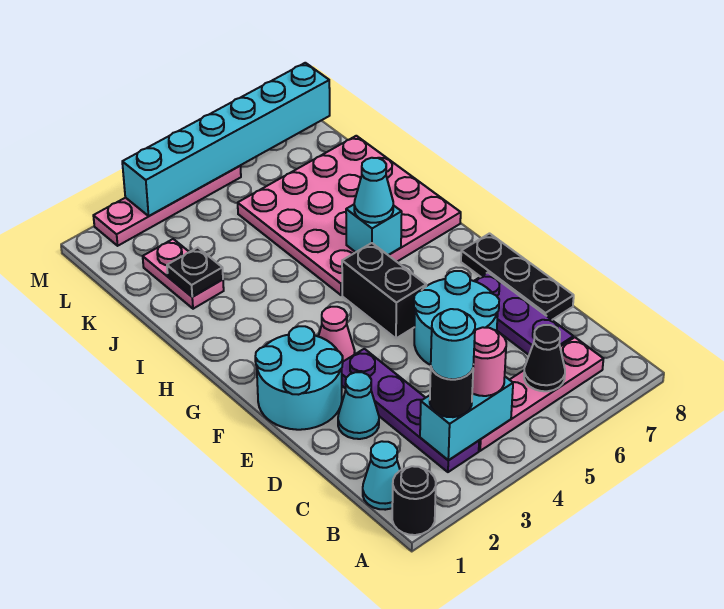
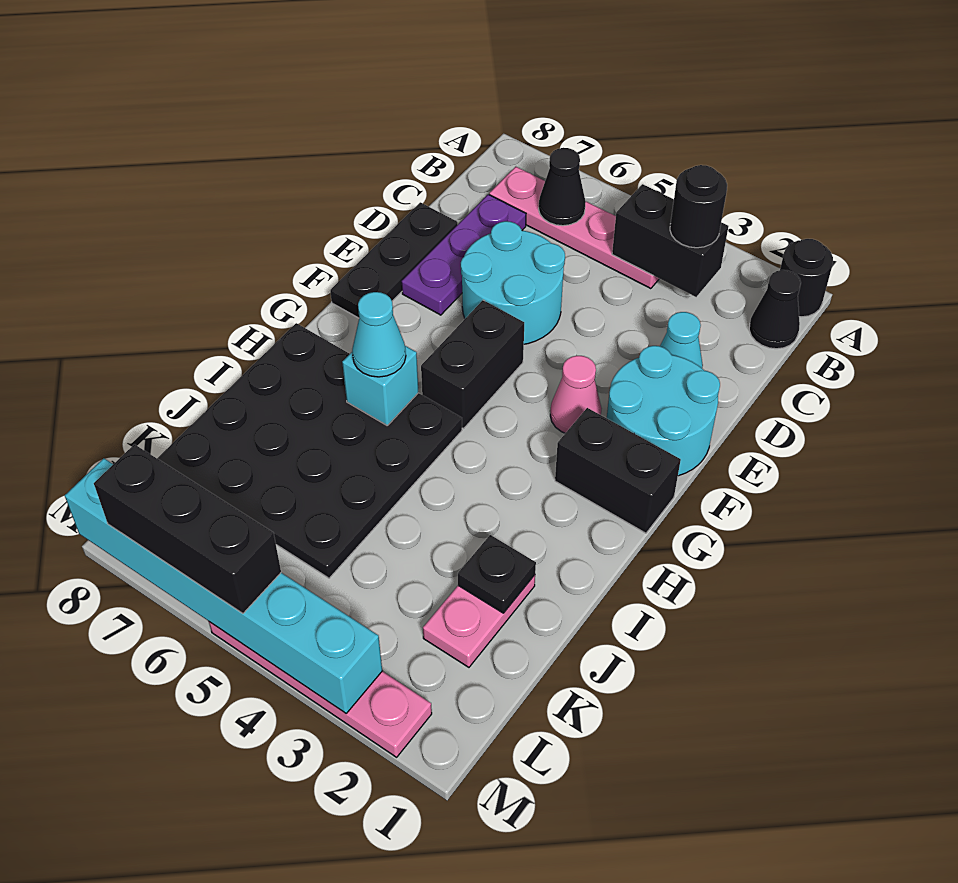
cyan cone B1 level 1 -> black cone B1 level 1
purple plate B3:E3 level 1 -> none
cyan brick B3:B4 level 2 -> black brick B3:B4 level 2
cyan round brick B3 level 4 -> none
pink round brick B4 level 3 -> none
none -> black brick G1:G2 level 1
pink plate H5:K8 level 1 -> black plate H5:K8 level 1
none -> black brick M5:M7 level 3

